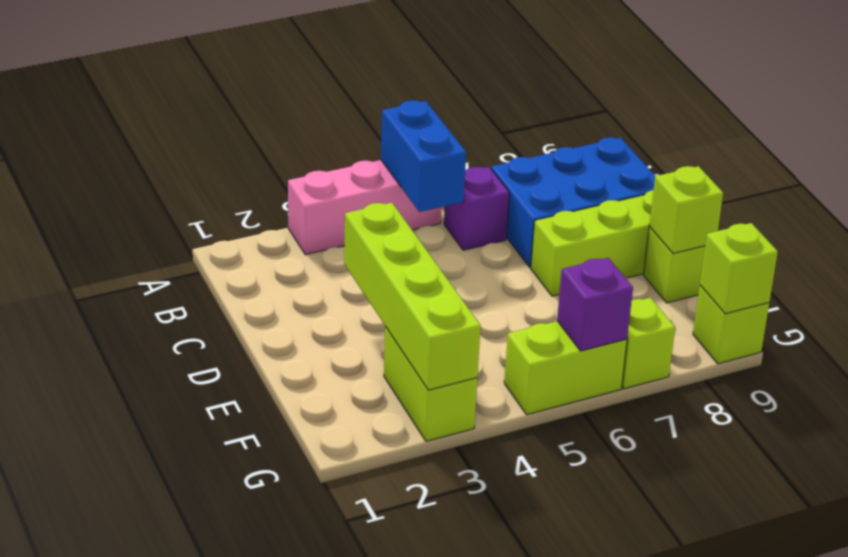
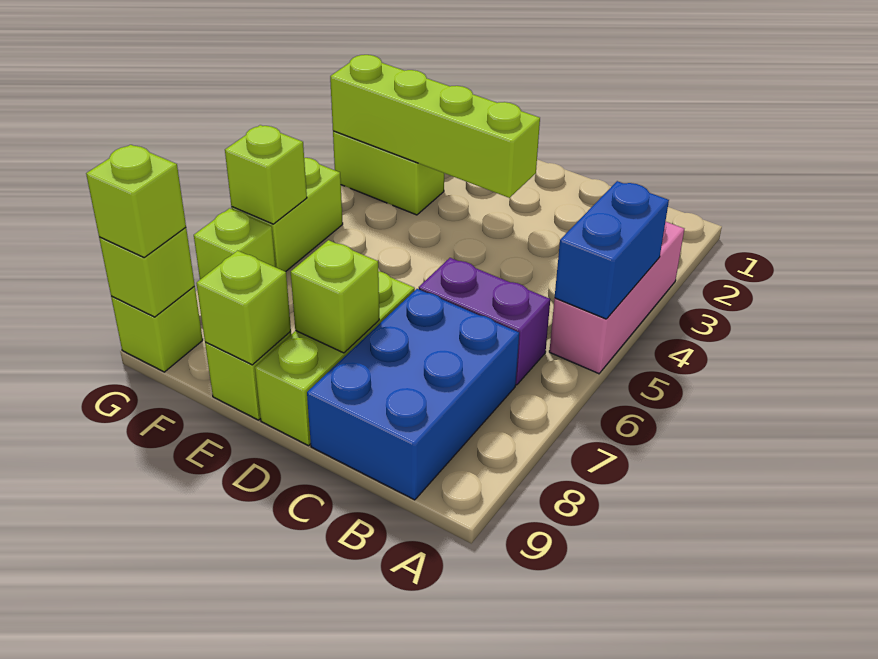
blue brick A5:B5 level 2 -> blue brick A4:A5 level 2
purple brick B6 level 1 -> purple brick B6:C6 level 1
none -> lime brick D8 level 2
purple brick G6 level 2 -> lime brick G6 level 2
none -> lime brick G9 level 3

